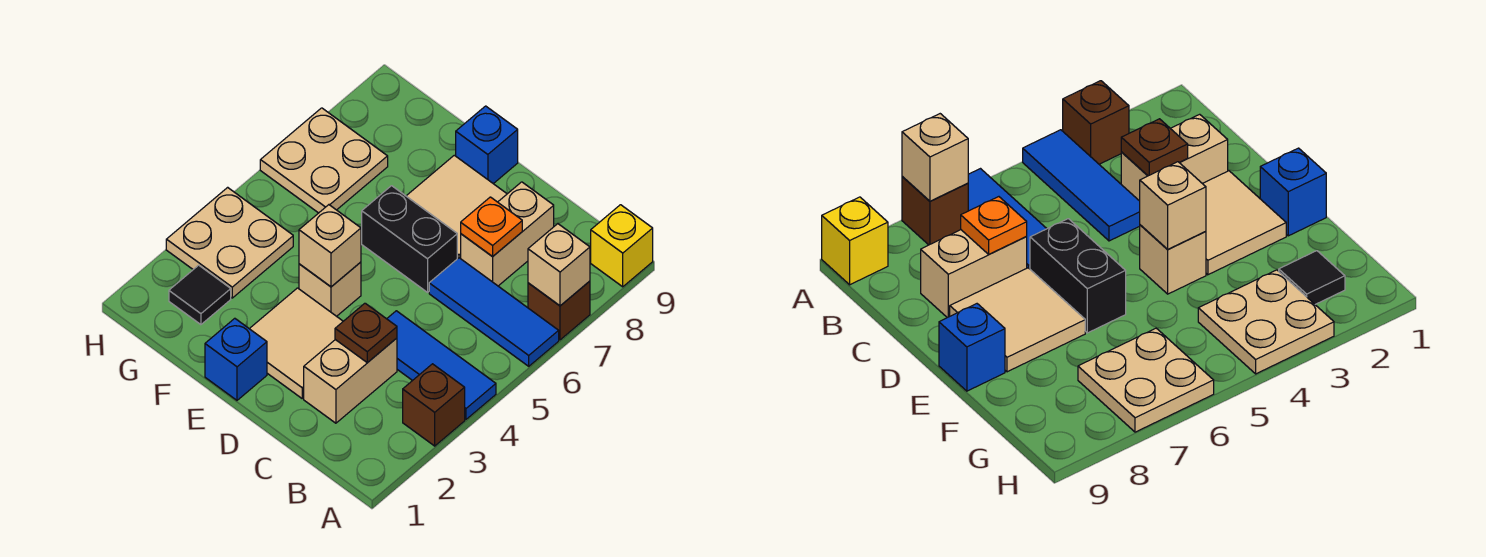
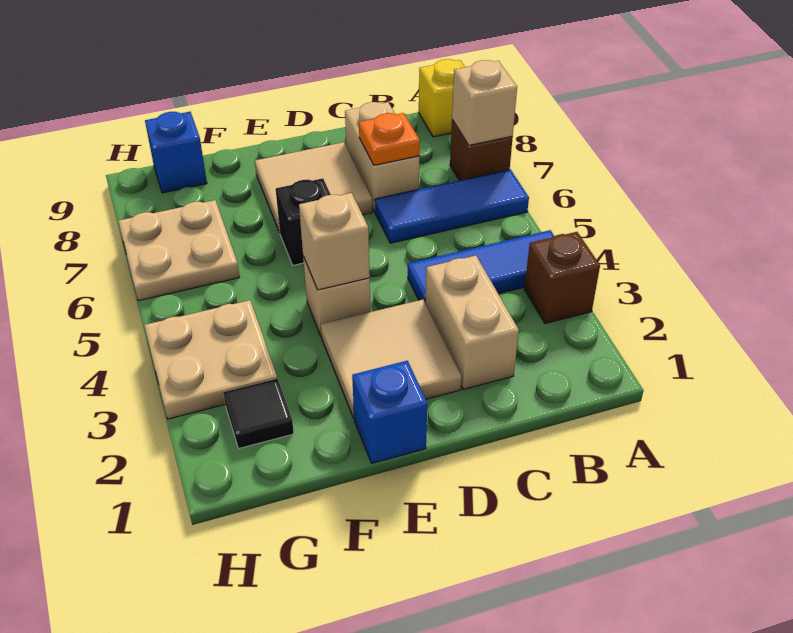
brown plate C3 level 2 -> none
black brick D6:E6 level 1 -> black brick E6 level 1
blue brick E9 level 1 -> blue brick G9 level 1

